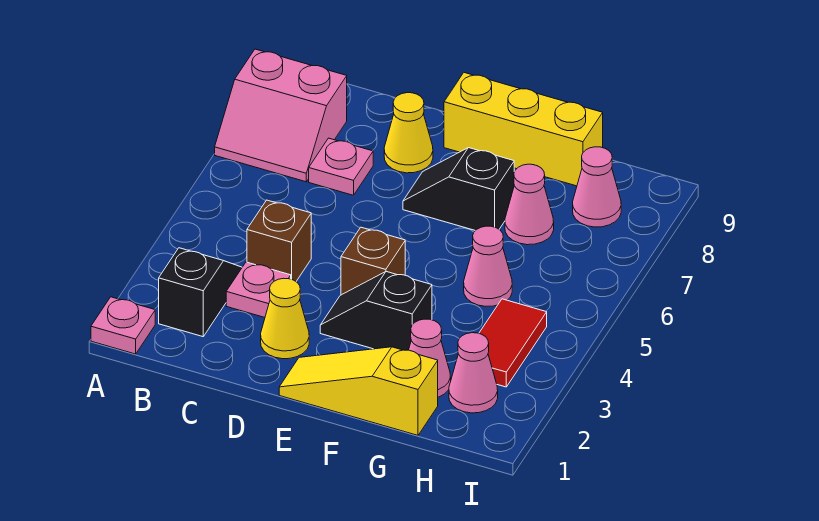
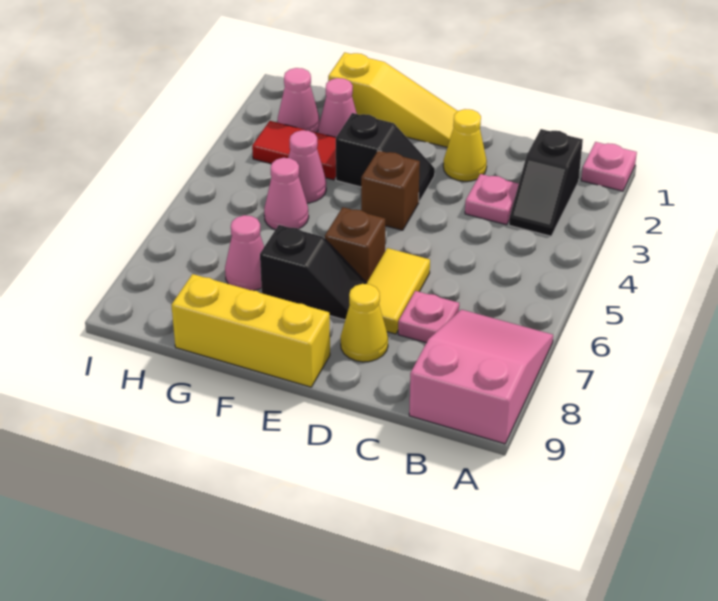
pink slope A7:B8 level 1 top 8 -> pink slope A7:B9 level 1 top 9
brown brick C4 level 1 -> brown brick E6 level 1
none -> yellow tile D6:D7 level 1
red tile H3:H4 level 1 -> red tile G3:H3 level 1
pink cone H8 level 1 -> pink cone G4 level 1

